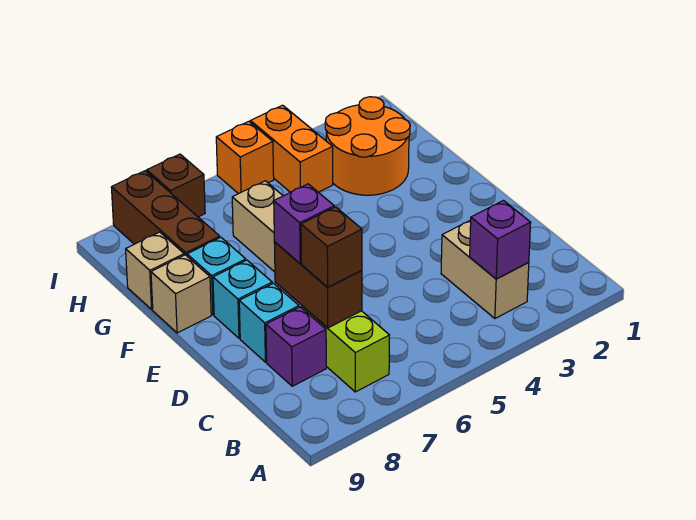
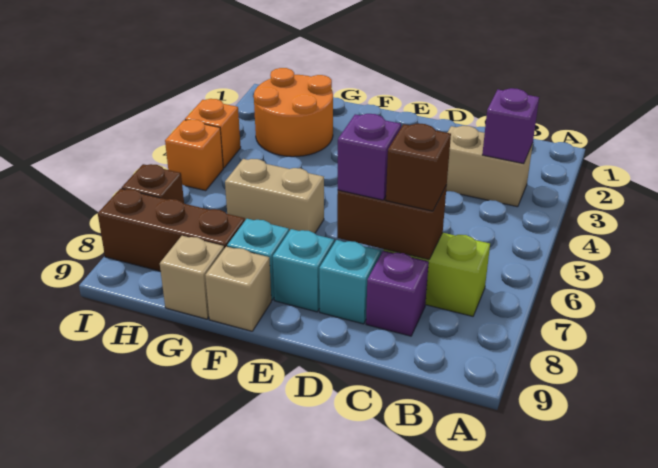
orange brick H4:I4 level 1 -> orange brick I4 level 1

